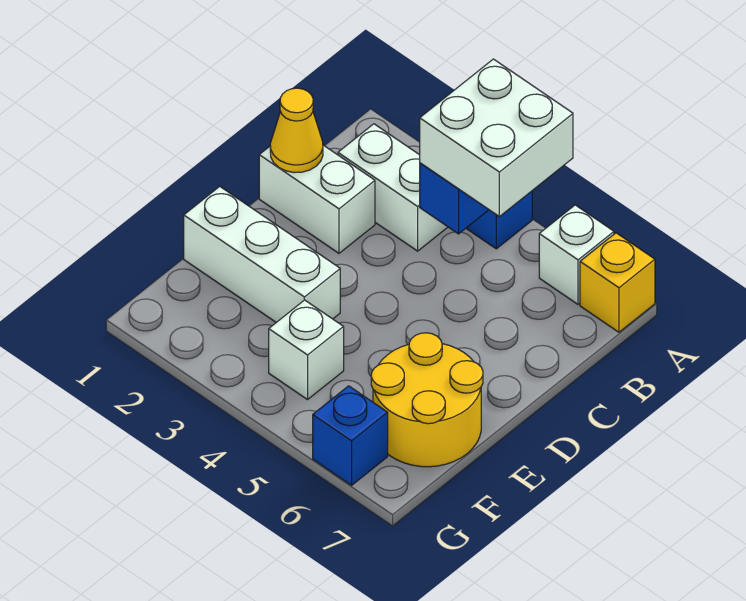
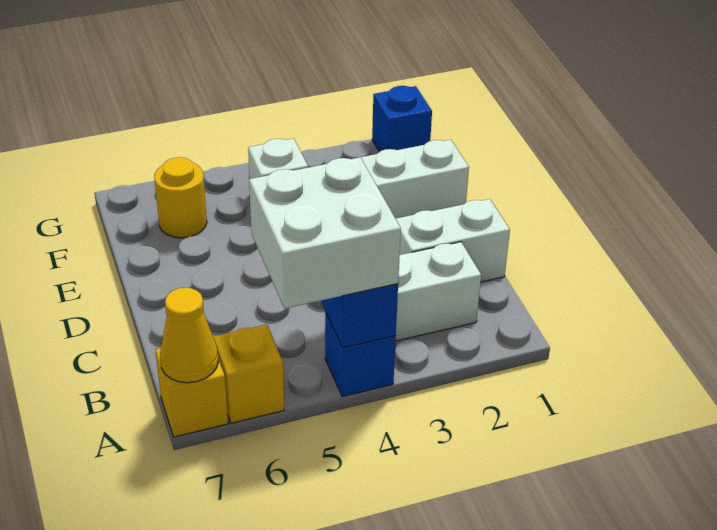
white brick A6 level 1 -> yellow brick A6 level 1
yellow cone C1 level 2 -> yellow cone A7 level 2
yellow round brick E6:F7 level 1 -> yellow round brick F6 level 1
blue brick G6 level 1 -> blue brick G1 level 1

